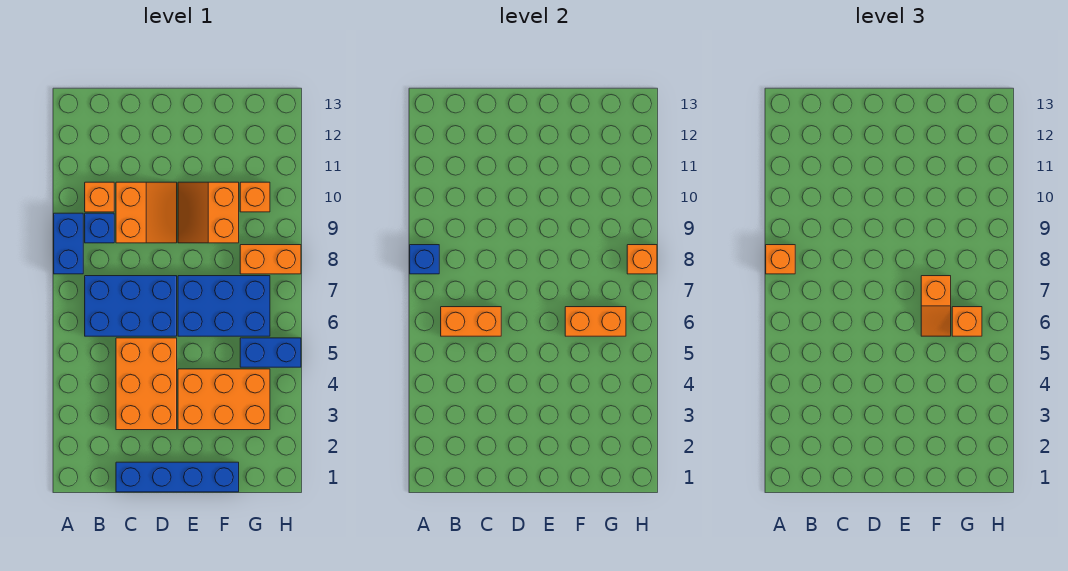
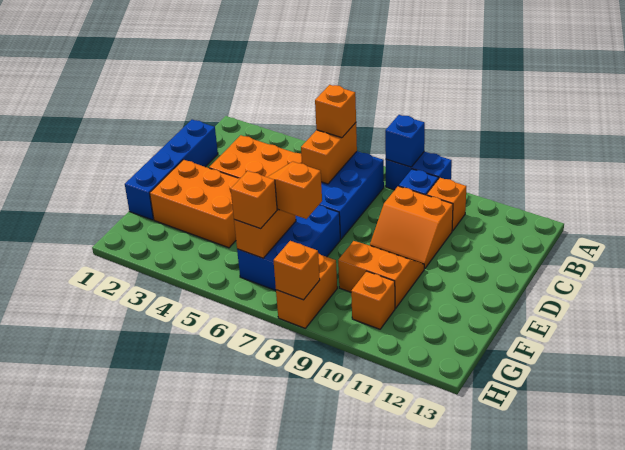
orange brick A8 level 3 -> orange brick B6 level 3
orange brick E3:G4 level 1 -> orange brick E2:F4 level 1
blue brick G5:H5 level 1 -> none

